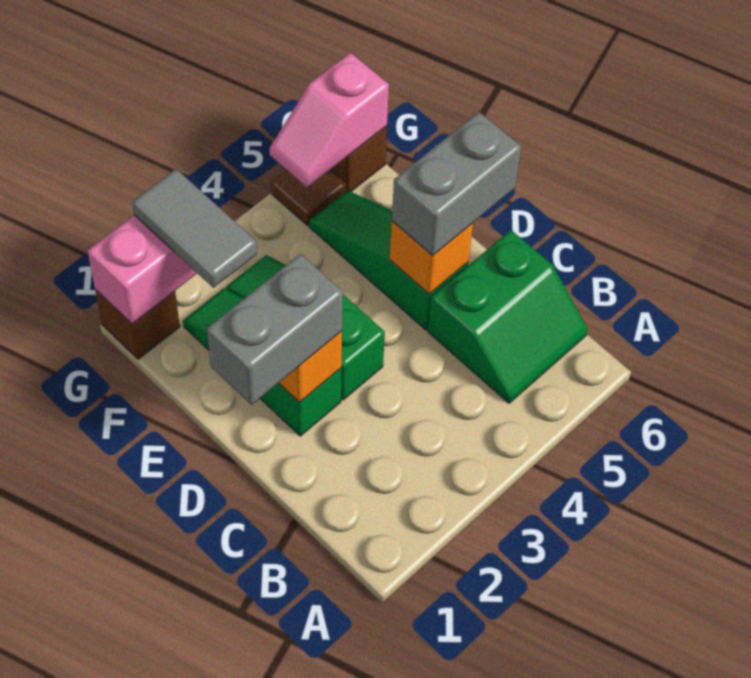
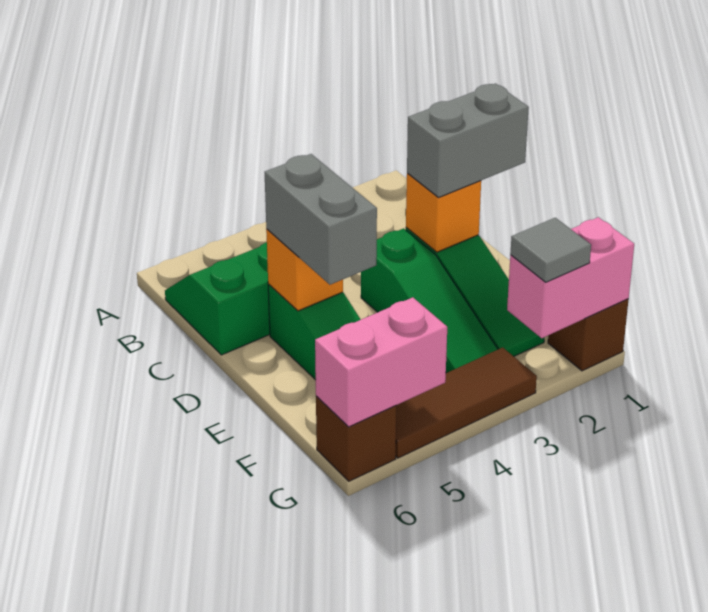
grey brick D5:D6 level 3 -> grey brick D5:E5 level 3
grey tile F2:G2 level 3 -> grey tile G2 level 3
brown tile G5 level 1 -> brown tile G3:G5 level 1
pink slope G5:G6 level 2 top 6 -> pink brick G5:G6 level 2

